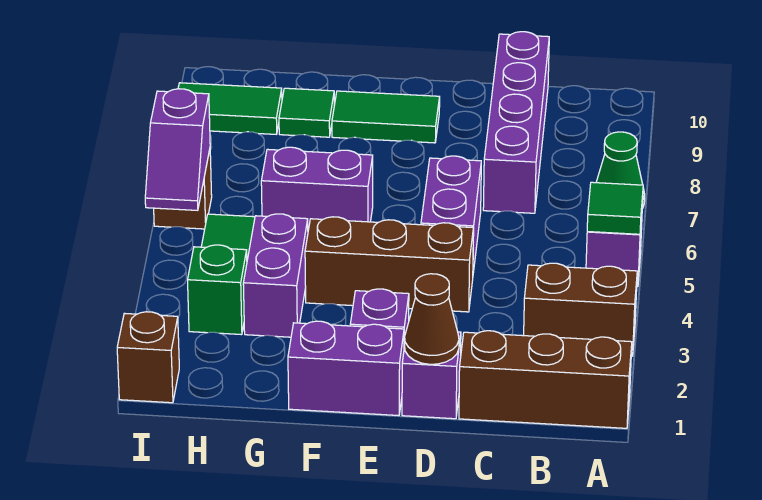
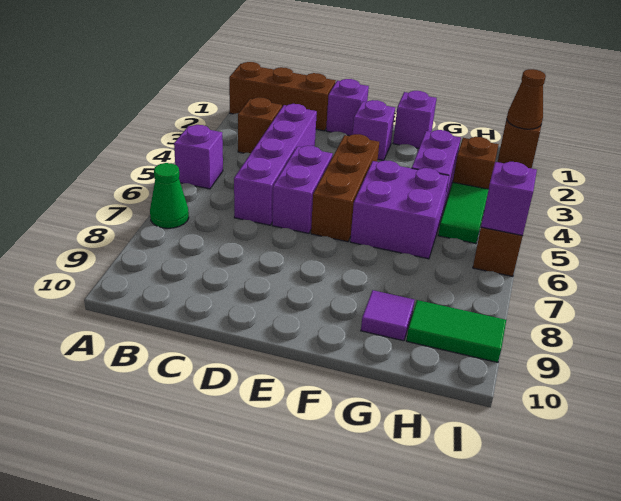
brown brick A3:B3 level 1 -> brown brick B3 level 1
green tile A5 level 2 -> none
purple brick C7:C10 level 1 -> purple brick C3:C6 level 1
brown cone D1 level 2 -> brown cone I1 level 2
brown brick D4:F4 level 1 -> brown brick E4:E6 level 1
purple brick E1:F1 level 1 -> purple brick F1 level 1
green tile E9:F9 level 1 -> none
purple brick F6:G6 level 1 -> purple brick F5:G6 level 1
green tile G9 level 1 -> purple tile G9 level 1
green brick H3 level 1 -> brown brick H3 level 1

